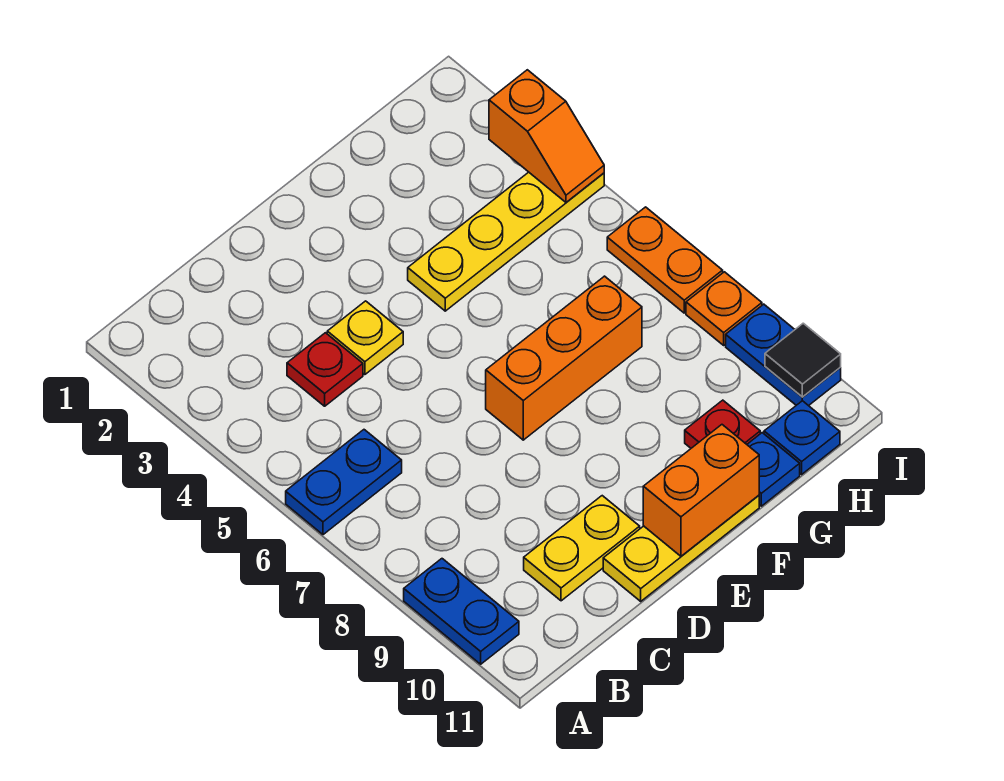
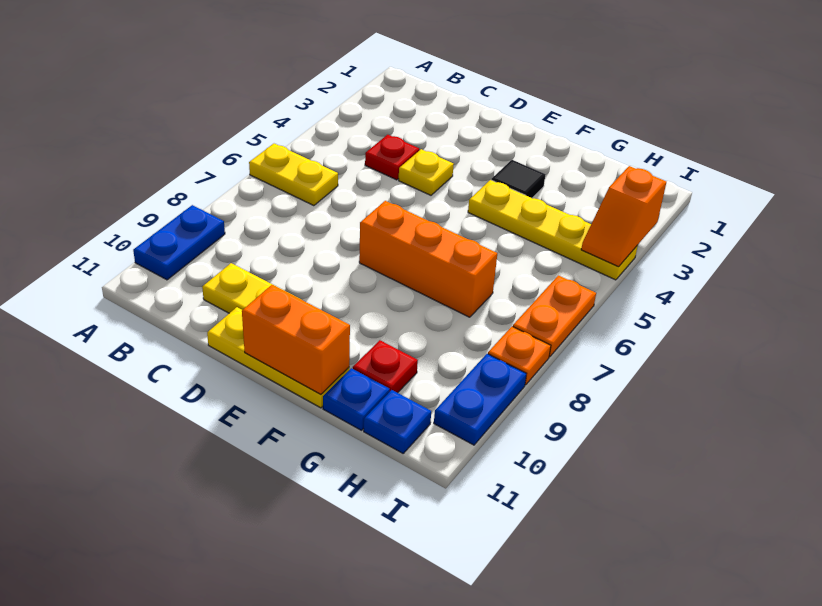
blue plate A6:B6 level 1 -> yellow plate A6:B6 level 1
black tile I10 level 2 -> black tile F3 level 1

